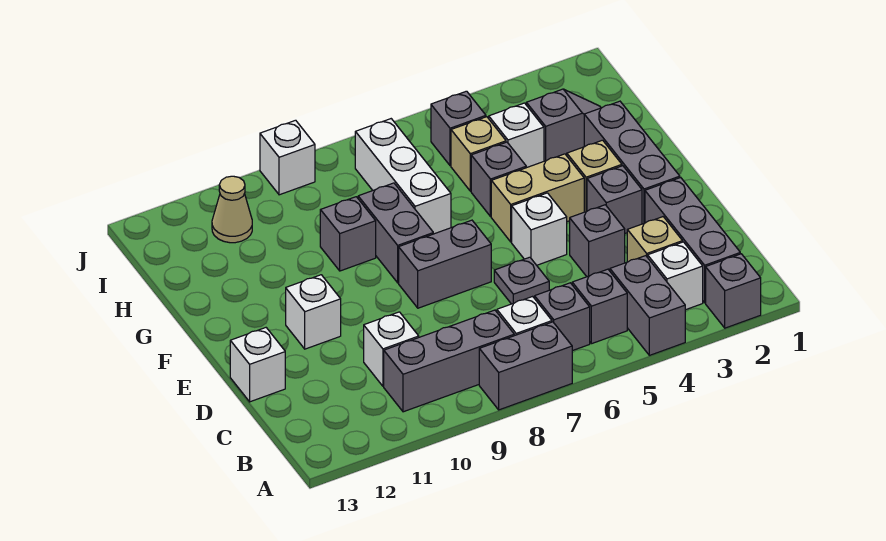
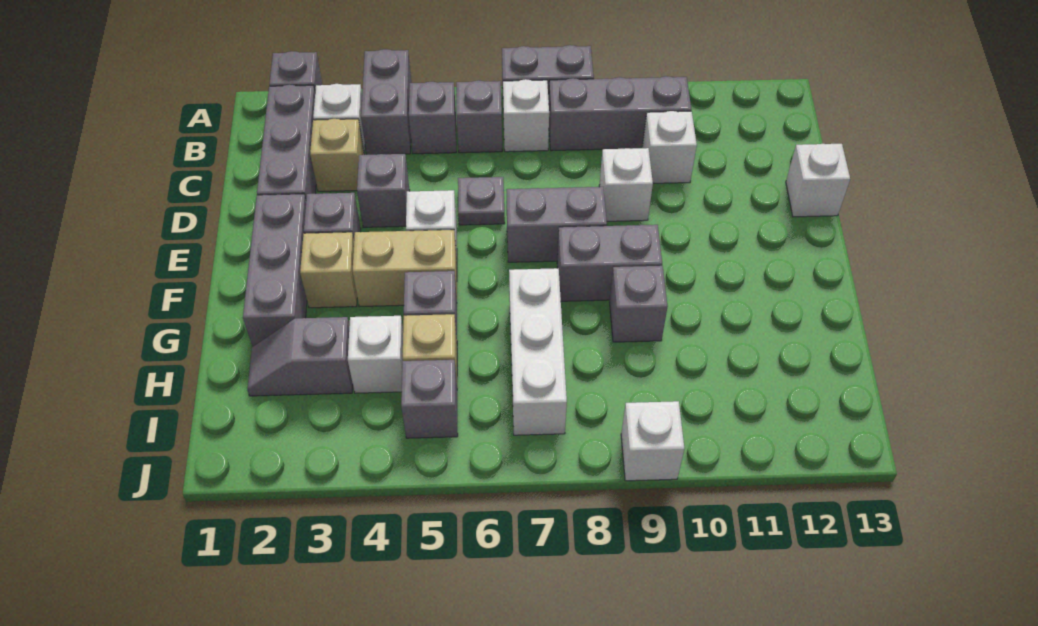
white brick E11 level 1 -> white brick D9 level 1
grey brick F8:G8 level 1 -> grey brick F8:F9 level 1
tan cone I11 level 1 -> none

